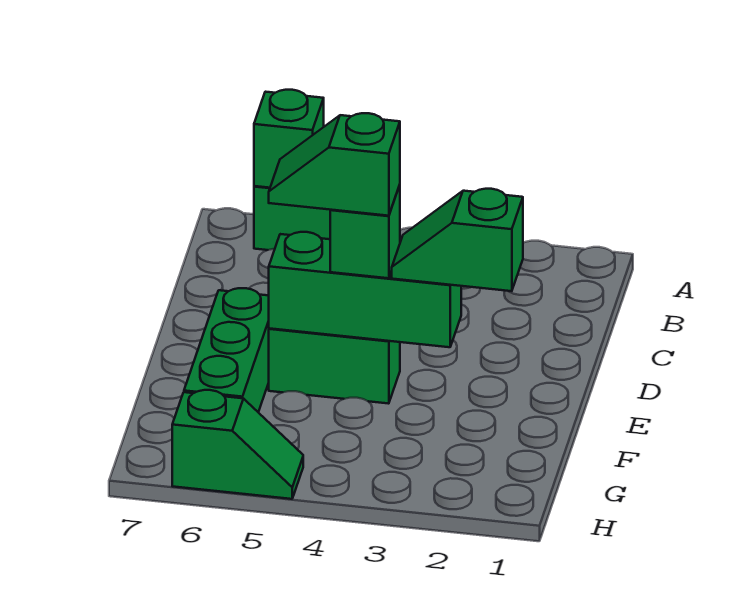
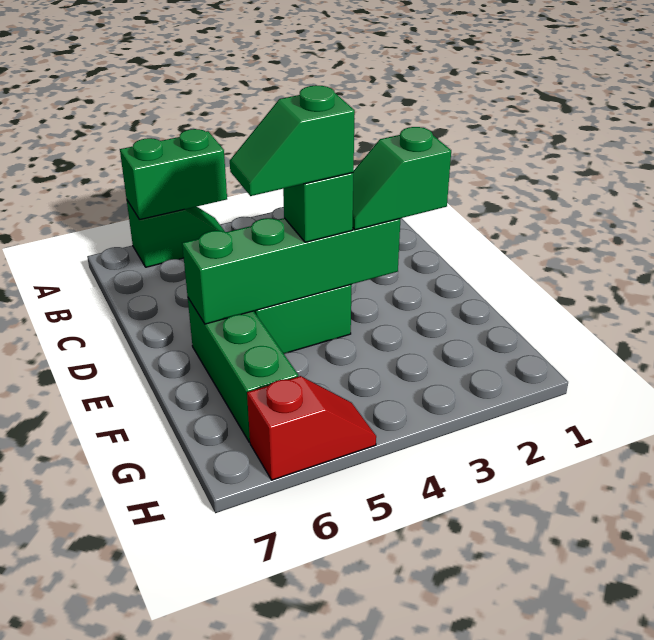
green brick A6 level 2 -> green brick A5:A6 level 2
green brick E3:E5 level 2 -> green brick E3:E6 level 2
green slope H5:H6 level 1 top 6 -> red slope H5:H6 level 1 top 6

